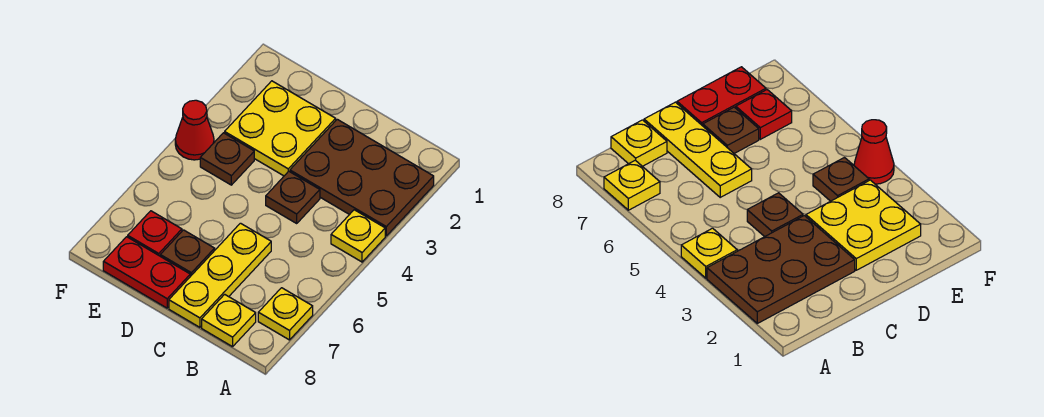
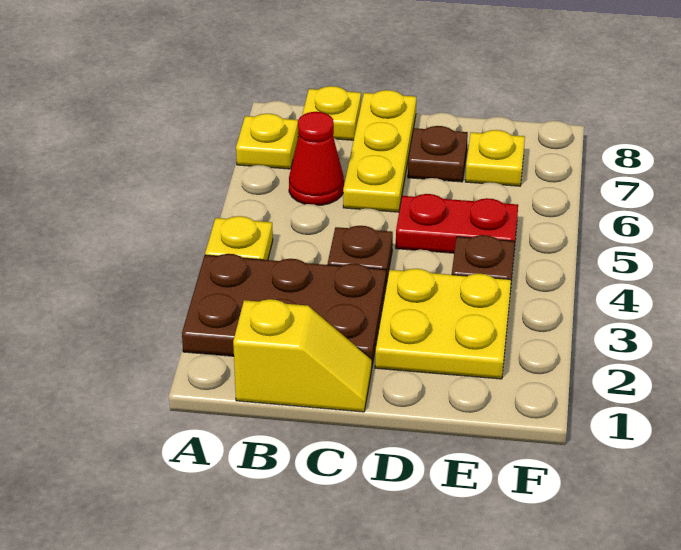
none -> yellow slope B1:C1 level 1 top B
red plate D8:E8 level 1 -> red plate D5:E5 level 1
red plate E7 level 1 -> yellow plate E7 level 1
red cone F4 level 1 -> red cone B6 level 1

